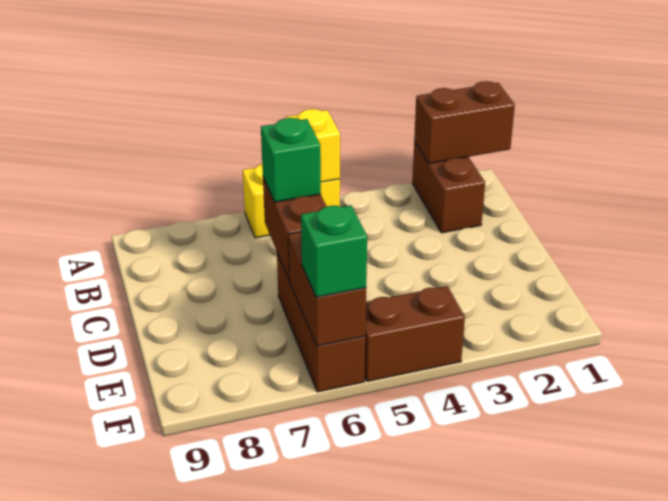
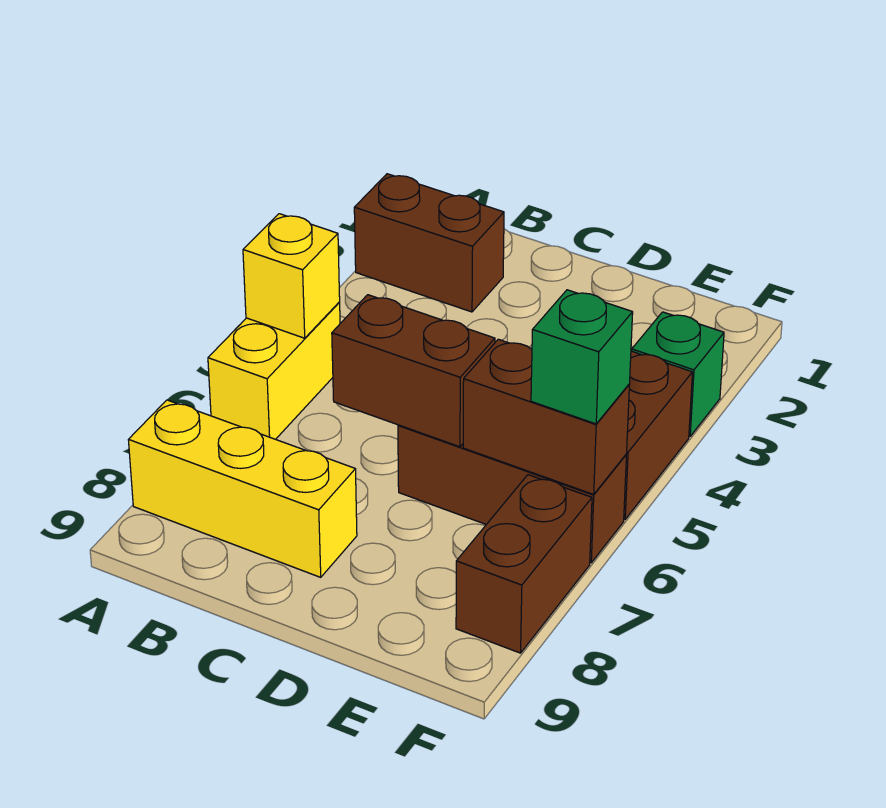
brown brick A1:A2 level 2 -> brown brick F7:F8 level 1
none -> yellow brick A8:C8 level 1
green brick C6 level 3 -> green brick F3 level 1

